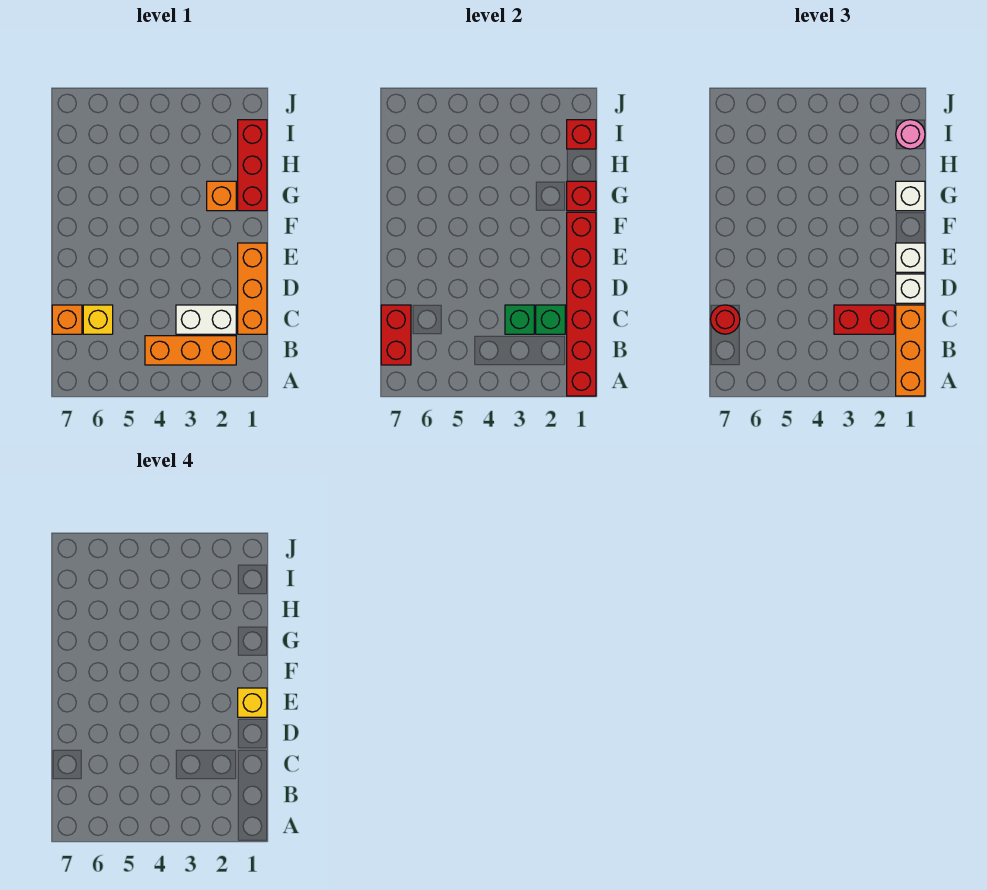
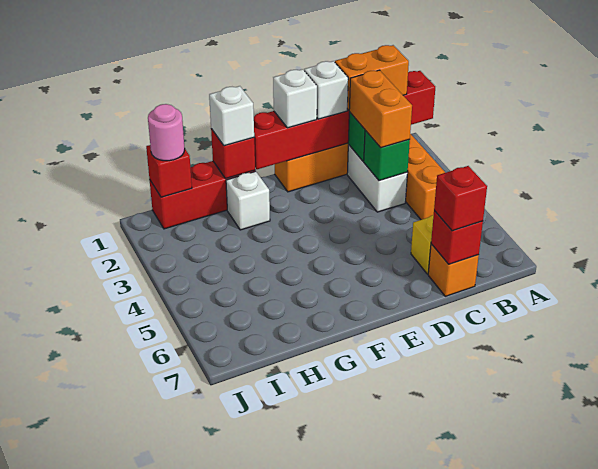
orange brick A1:C1 level 3 -> orange brick B1:C1 level 3
red brick B7:C7 level 2 -> red brick C7 level 2
red brick C2:C3 level 3 -> orange brick C2:C3 level 3
red round brick C7 level 3 -> red brick C7 level 3
yellow brick E1 level 4 -> none
orange brick G2 level 1 -> white brick G2 level 1

